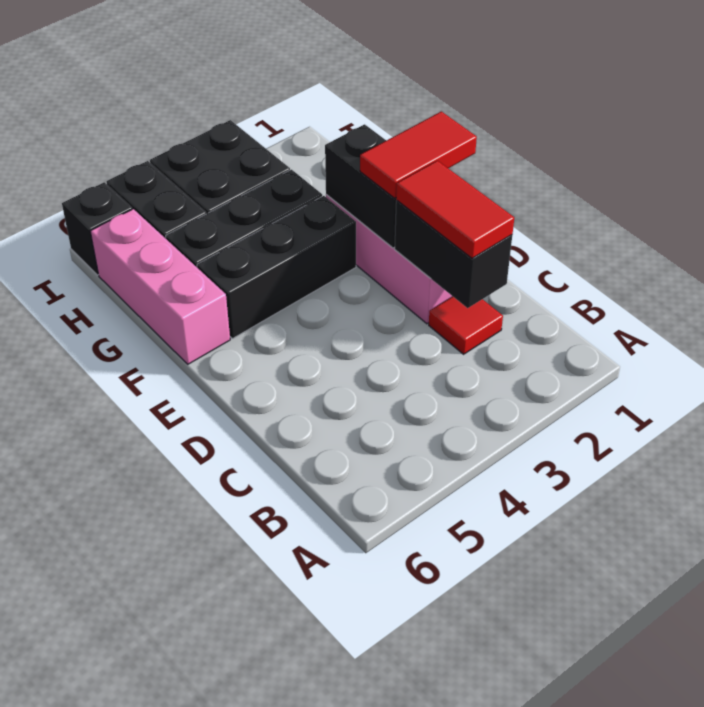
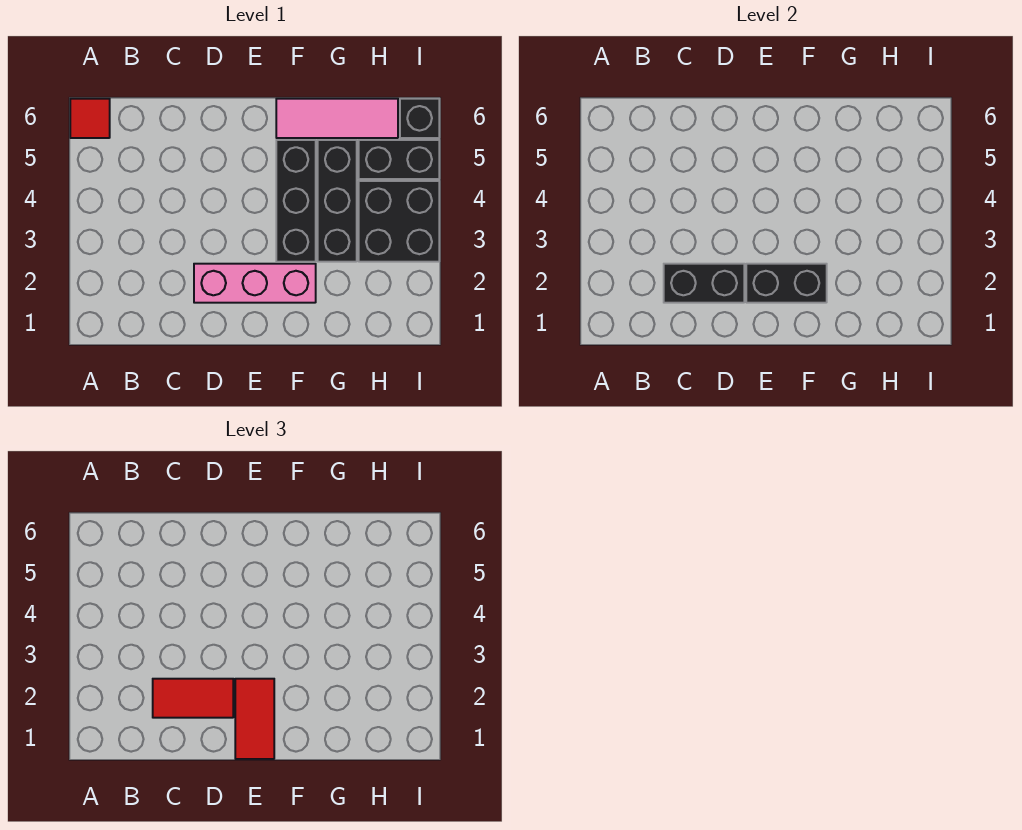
red tile C2 level 1 -> red tile A6 level 1
pink brick F6:H6 level 1 -> pink tile F6:H6 level 1

